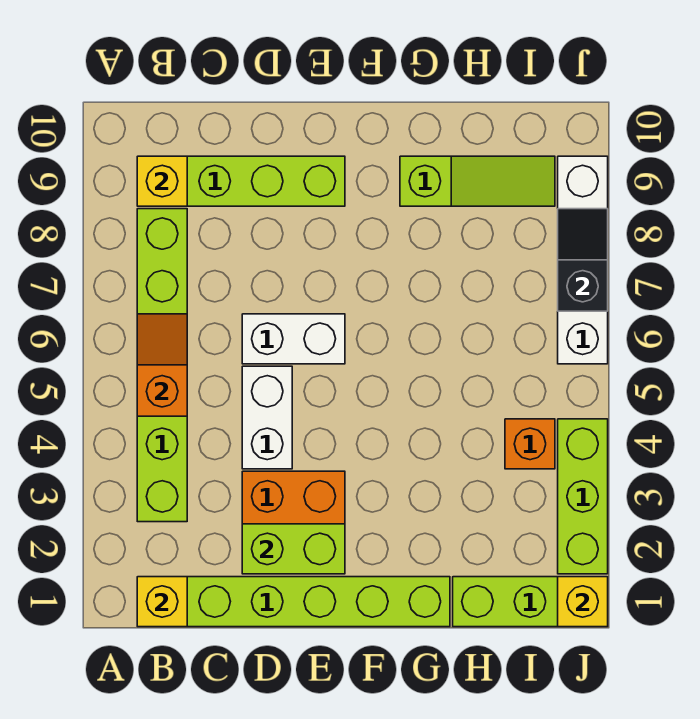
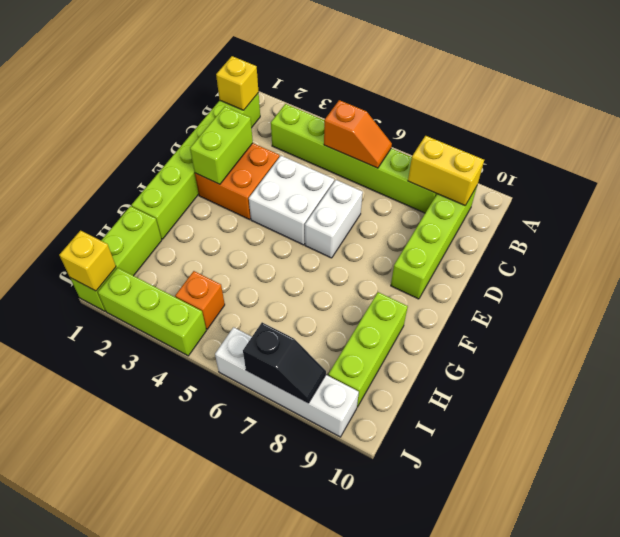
yellow brick B9 level 2 -> yellow brick B8:B9 level 2
white brick D4:D5 level 1 -> white brick D4:E5 level 1
lime slope G9:I9 level 1 top G -> lime brick G9:I9 level 1

